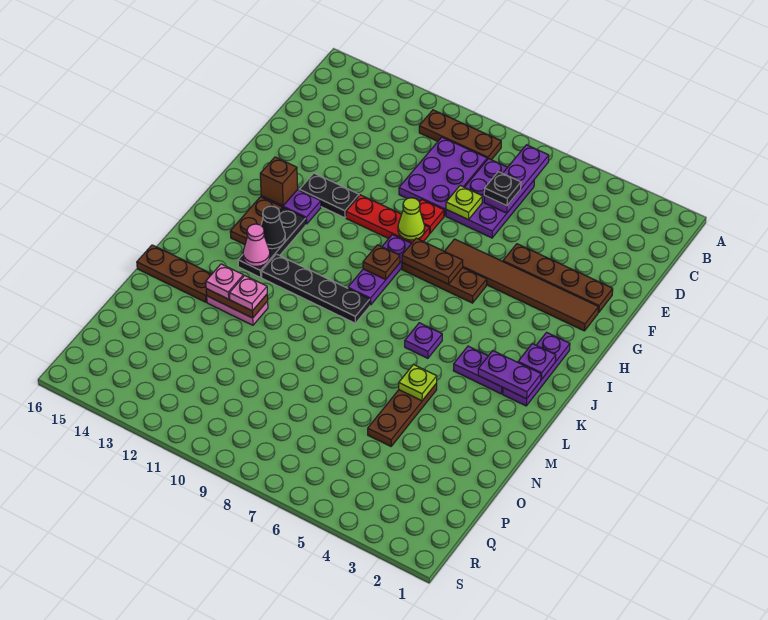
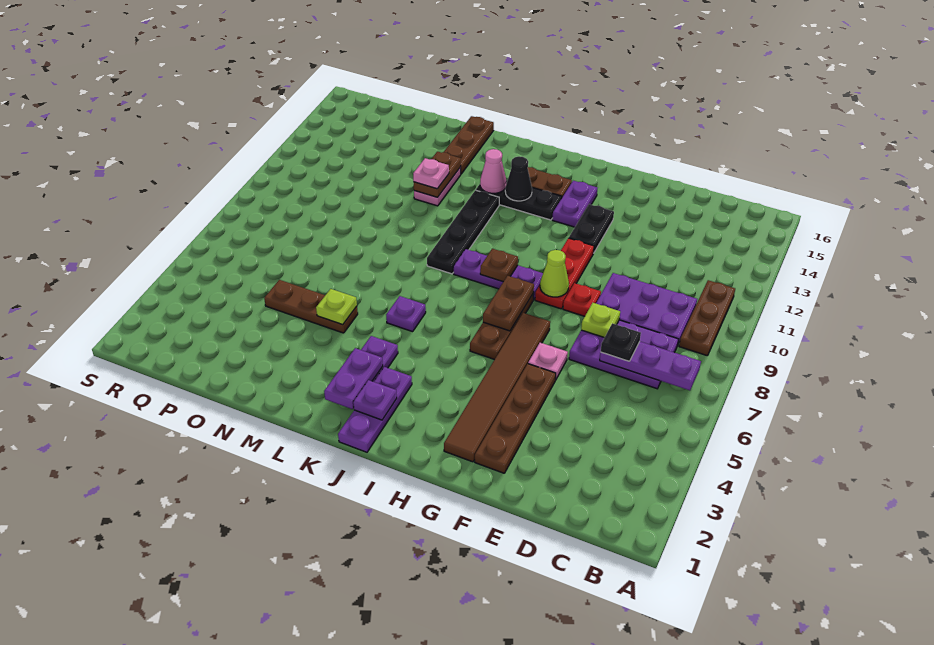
brown brick H14 level 2 -> none
purple plate I2:K2 level 1 -> purple plate J1:J3 level 1
pink plate M13 level 3 -> pink plate F6 level 1

